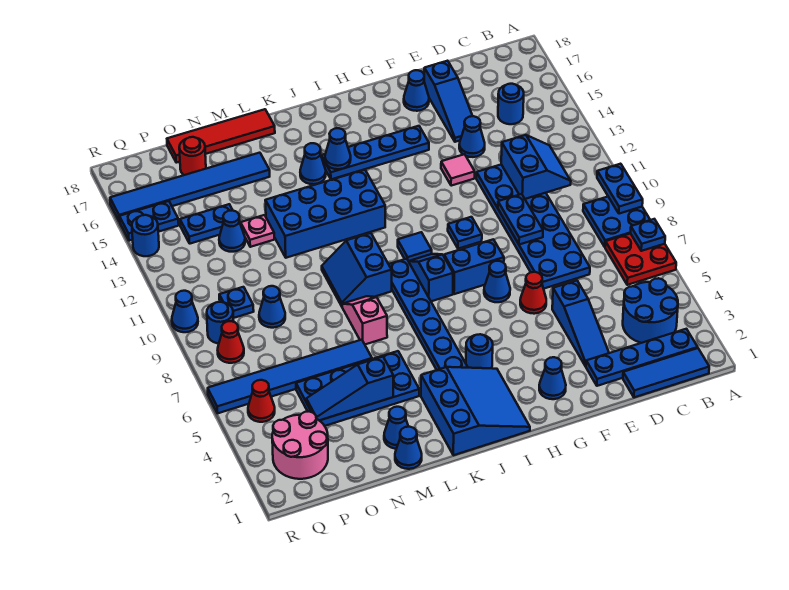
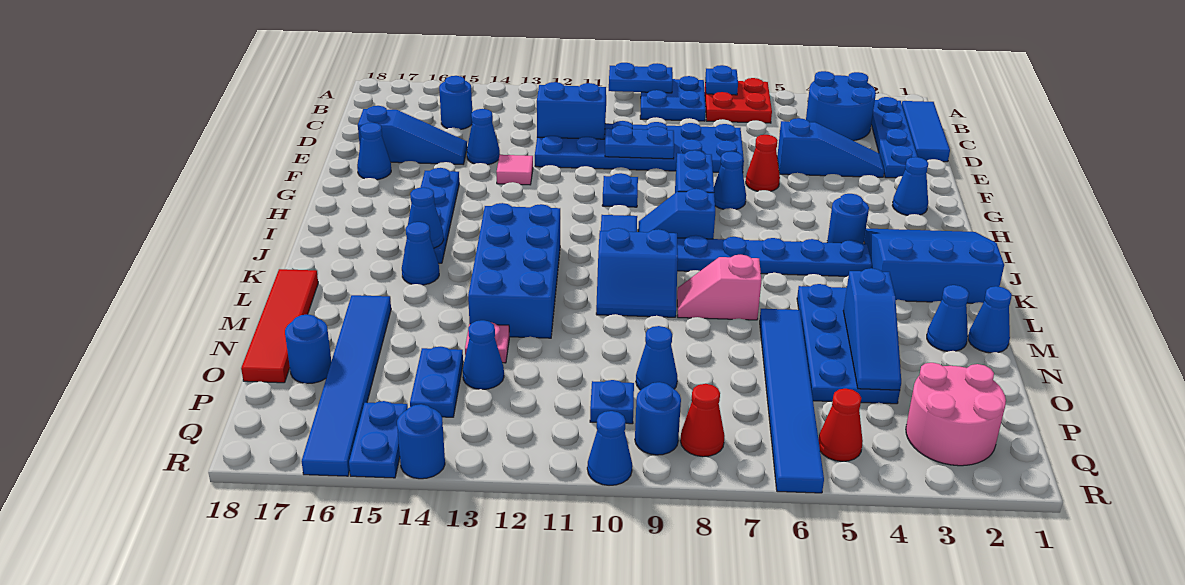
red round brick O17 level 1 -> blue round brick O17 level 1

